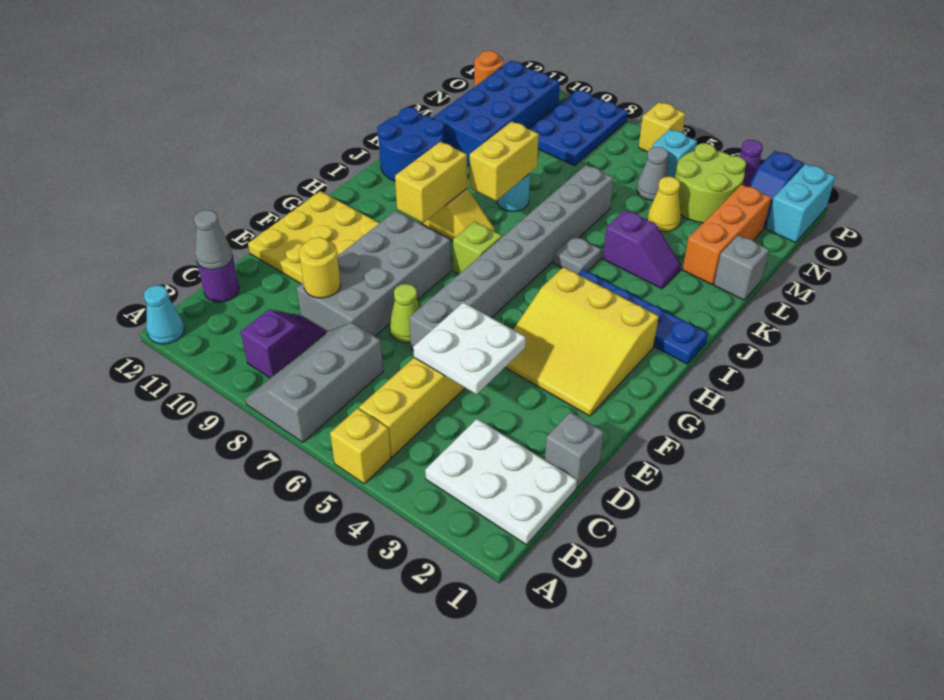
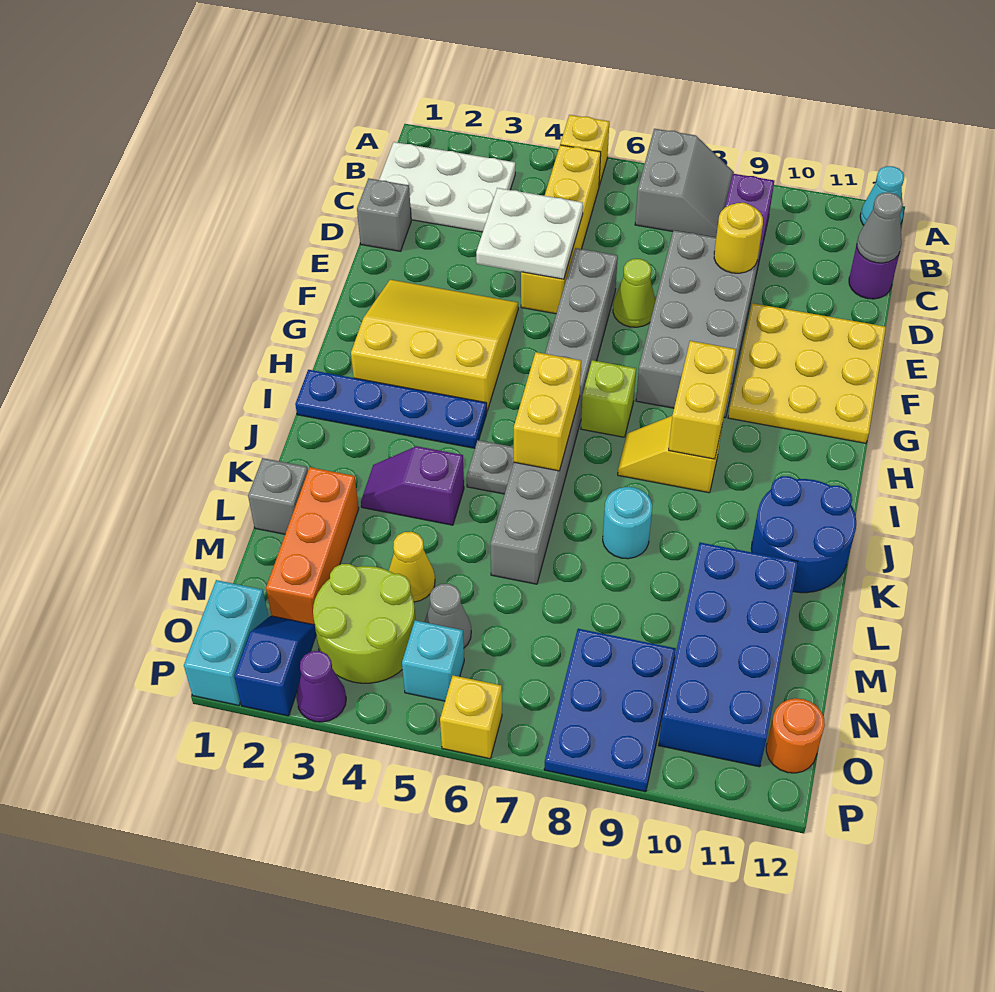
grey slope A7:C8 level 1 top 7 -> grey slope A7:B8 level 1 top 7
yellow brick J8:K8 level 2 -> yellow brick I6:J6 level 2

